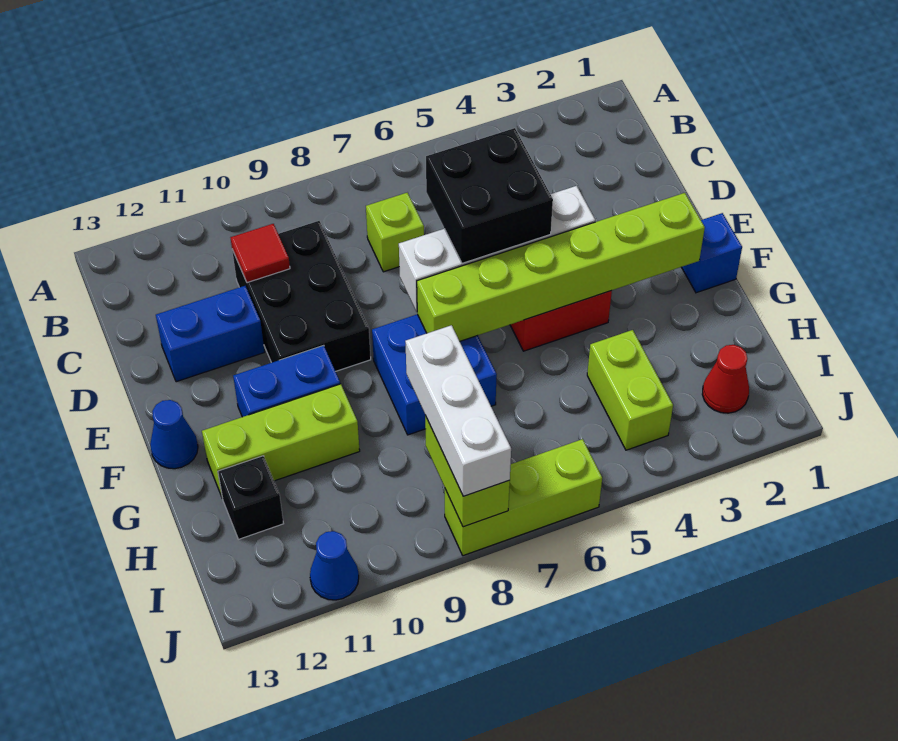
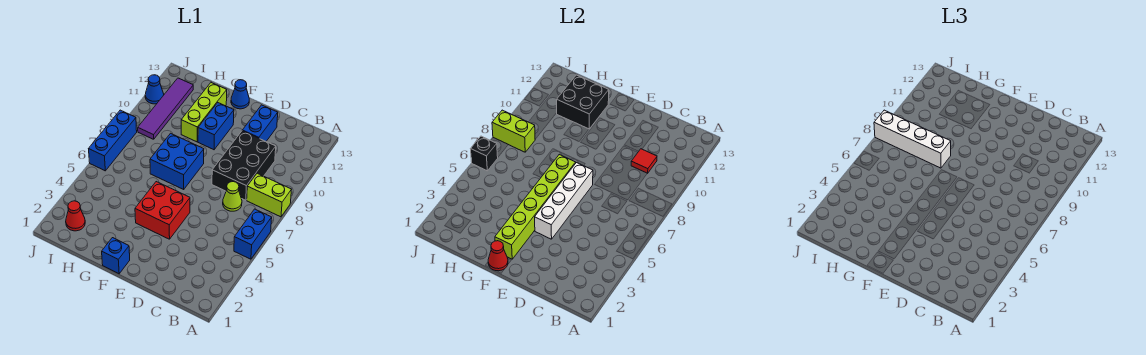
none -> blue brick A5:A6 level 1
lime brick C7 level 1 -> lime cone C7 level 1
black brick C9:E10 level 1 -> black brick C8:D10 level 1
black brick D5:E6 level 3 -> black brick G11:H12 level 2
none -> red cone F1 level 2
lime brick H4:I4 level 1 -> lime brick A8:B8 level 1
white brick H8:J8 level 3 -> white brick G8:J8 level 3
black brick H12 level 1 -> black brick J6 level 2
none -> purple tile I9:I12 level 1
lime brick J6:J8 level 1 -> blue brick J6:J8 level 1

